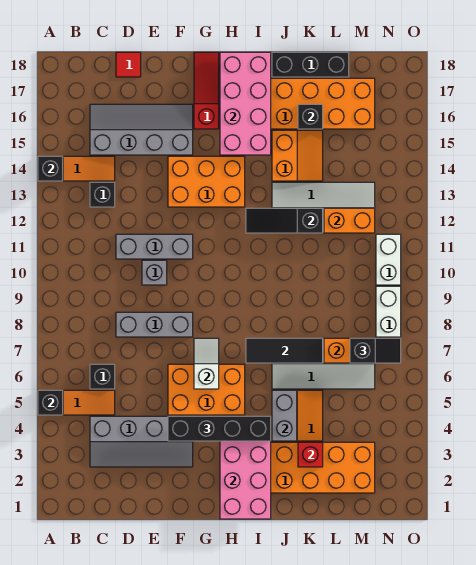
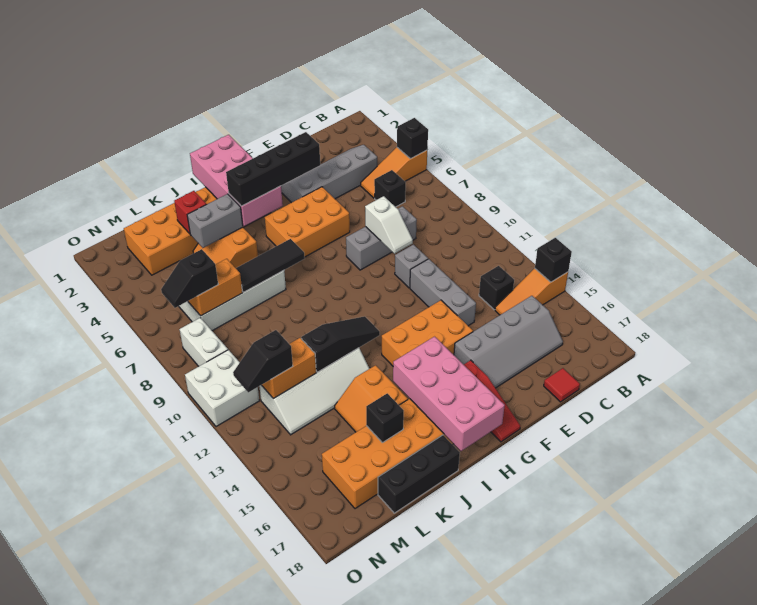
grey brick D11:F11 level 1 -> grey brick E11:E13 level 1
white slope G6:G7 level 2 top 6 -> white slope E8:E9 level 2 top 8
grey brick J4:J5 level 2 -> grey brick J4:K4 level 2
none -> black slope M12:N12 level 3 top M
white brick N10:N11 level 1 -> white brick N10:O11 level 1

